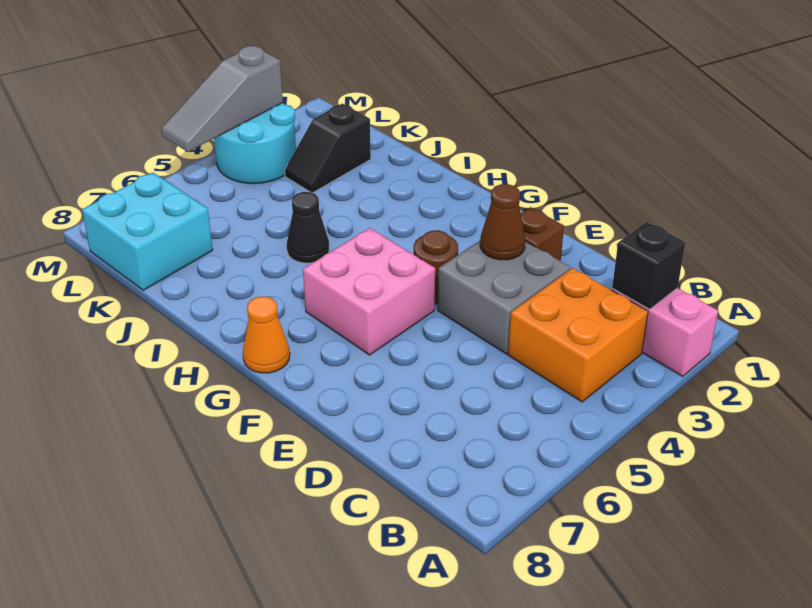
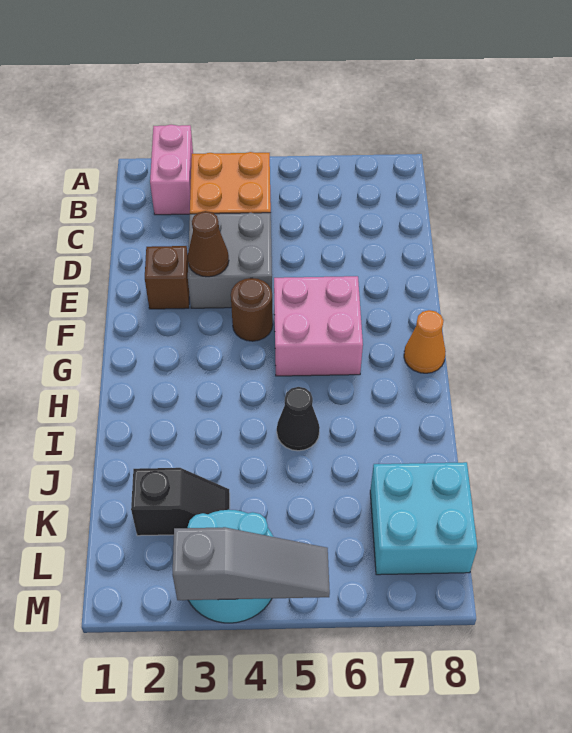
black brick B2 level 2 -> none

